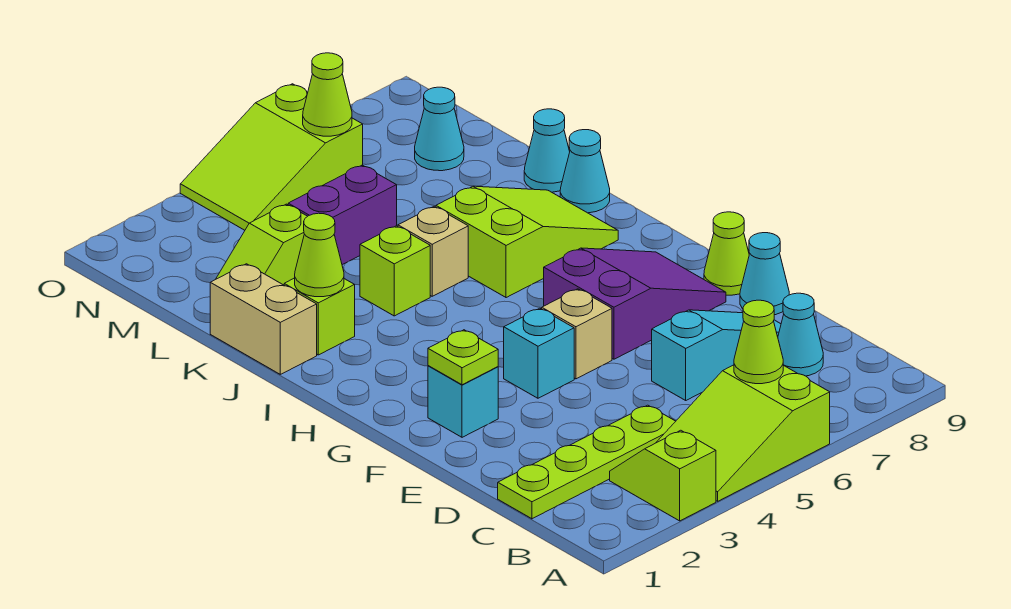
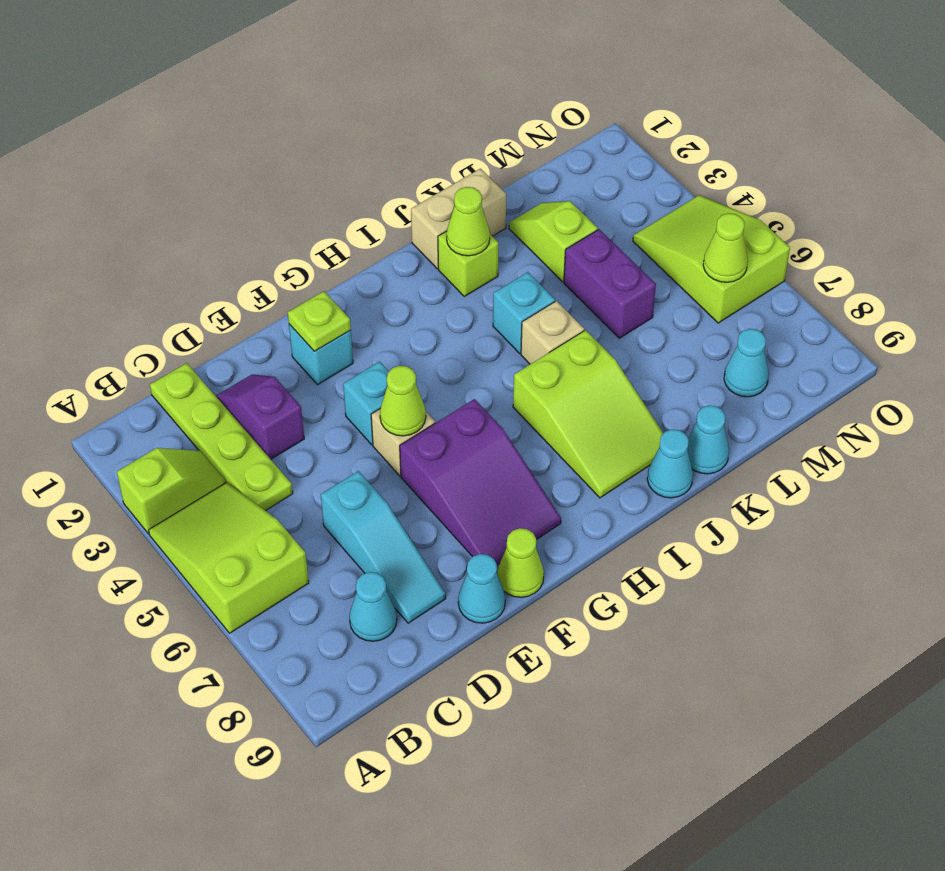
lime cone B6 level 2 -> lime cone F5 level 2
none -> purple slope D2:D3 level 1 top 3
lime brick J4 level 1 -> cyan brick J4 level 1

